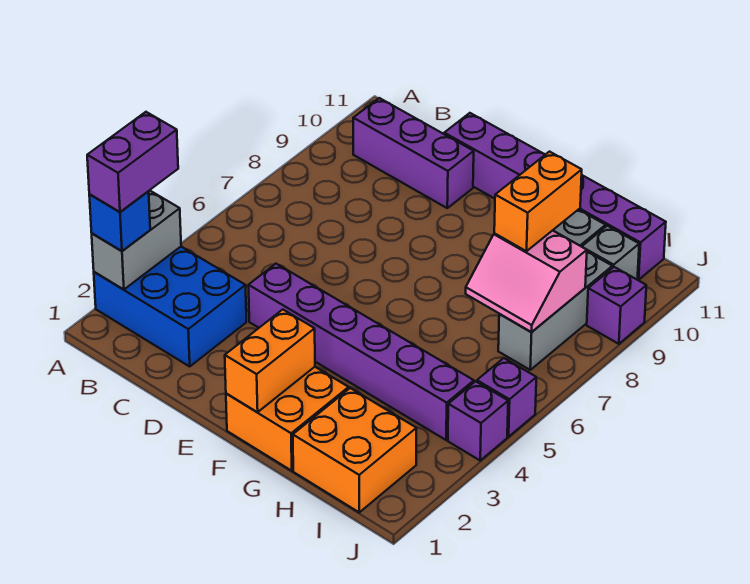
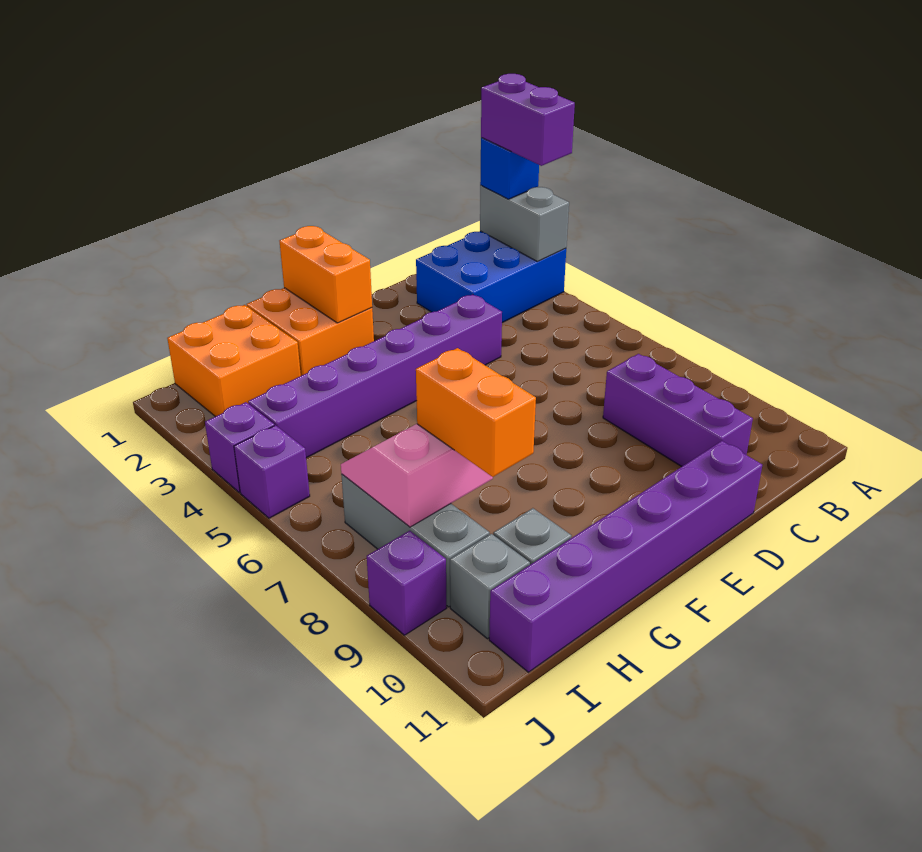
purple brick B10:D10 level 1 -> purple brick C8:C10 level 1

